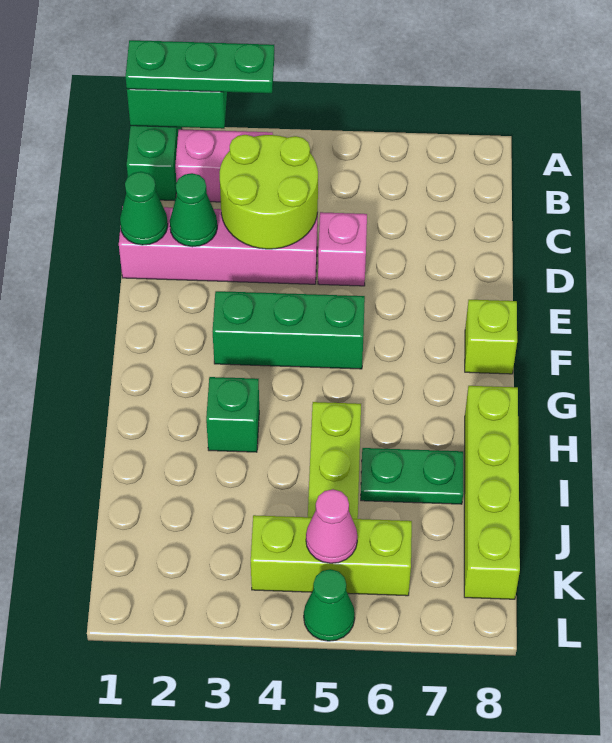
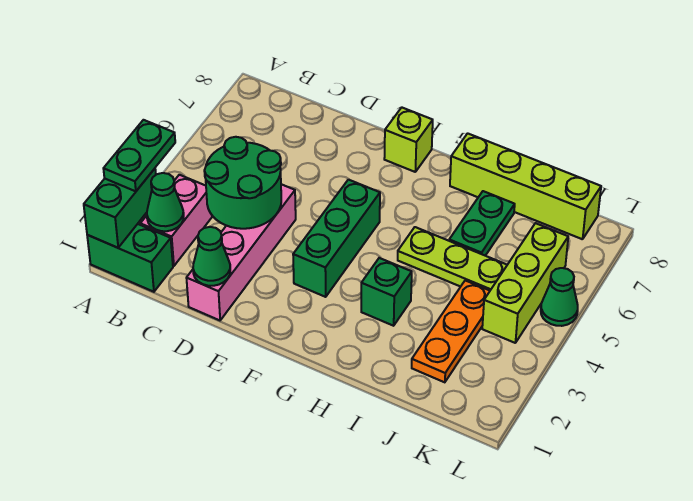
green plate A1:A3 level 3 -> green plate A2:A3 level 3
lime round brick C3:D4 level 2 -> green round brick C3:D4 level 2
green cone D2 level 2 -> green cone B2 level 2
pink brick D5 level 1 -> none
none -> orange plate J2:J4 level 1
pink cone K5 level 2 -> none

